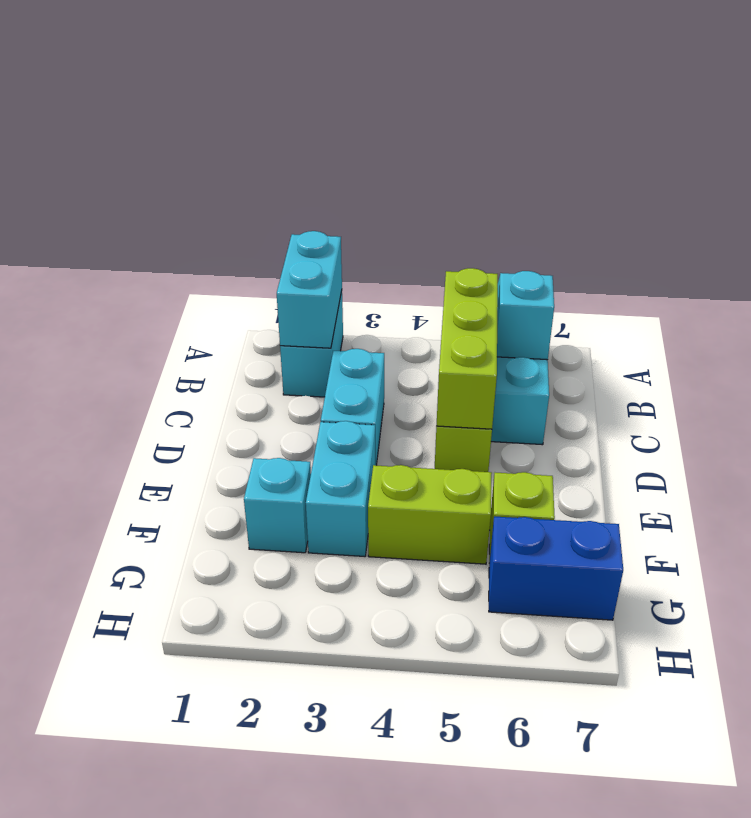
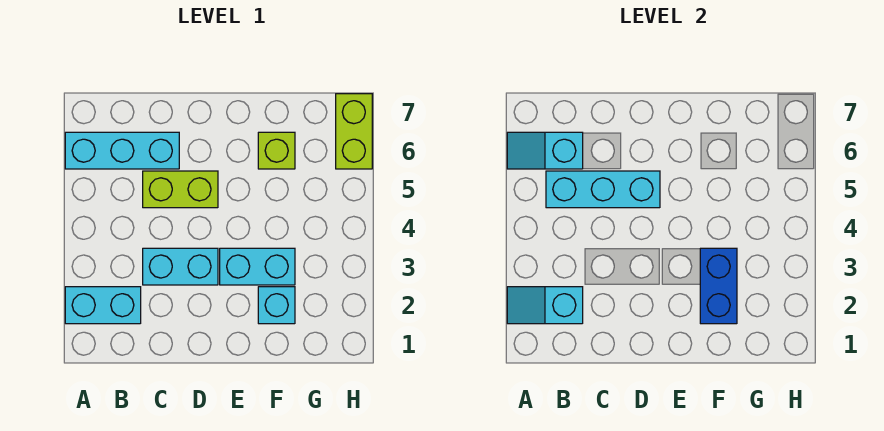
cyan brick A2:B2 level 2 -> cyan slope A2:B2 level 2 top B
lime brick B5:D5 level 2 -> cyan brick B5:D5 level 2
lime brick F4:F5 level 1 -> lime brick H6:H7 level 1
blue brick G6:G7 level 1 -> blue brick F2:F3 level 2

